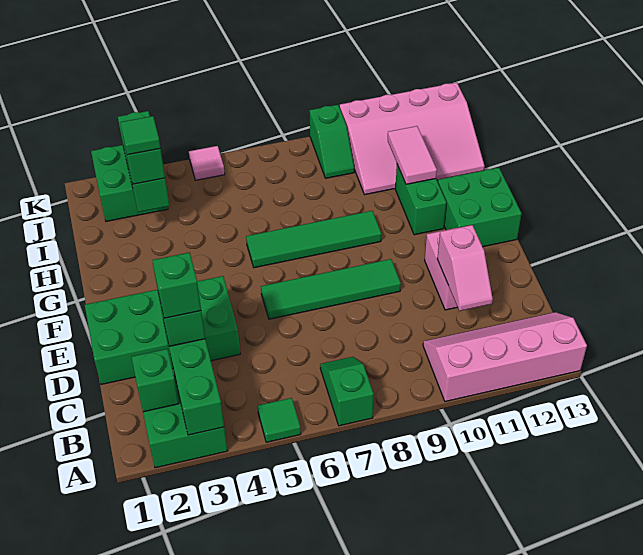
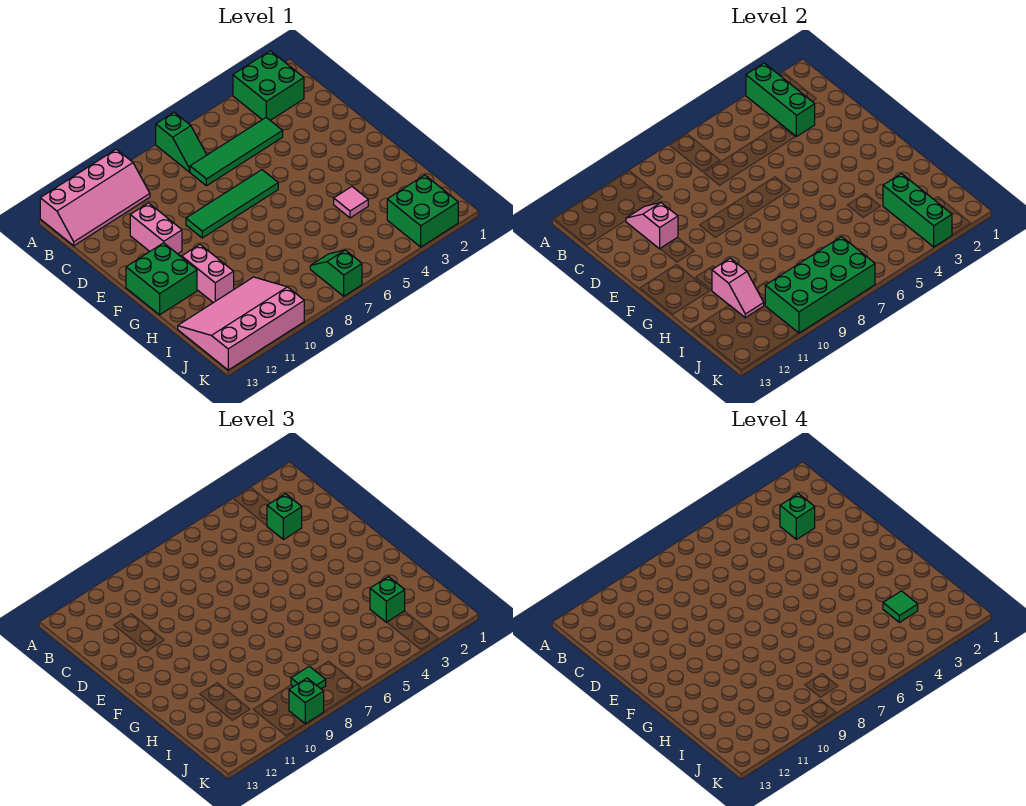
green tile A5 level 1 -> green tile J8 level 3
green brick B2 level 2 -> green brick K9 level 3
green brick D1:E4 level 1 -> green brick J7:K10 level 2
green tile G6:G9 level 1 -> green tile C4:C7 level 1
green brick G11:H11 level 1 -> pink brick G11:H11 level 1
pink tile H11:I11 level 2 -> pink slope H11:I11 level 2 top H
green slope J9:K9 level 1 top K -> green slope J7:K7 level 1 top K
pink tile K5 level 1 -> pink tile H4 level 1

